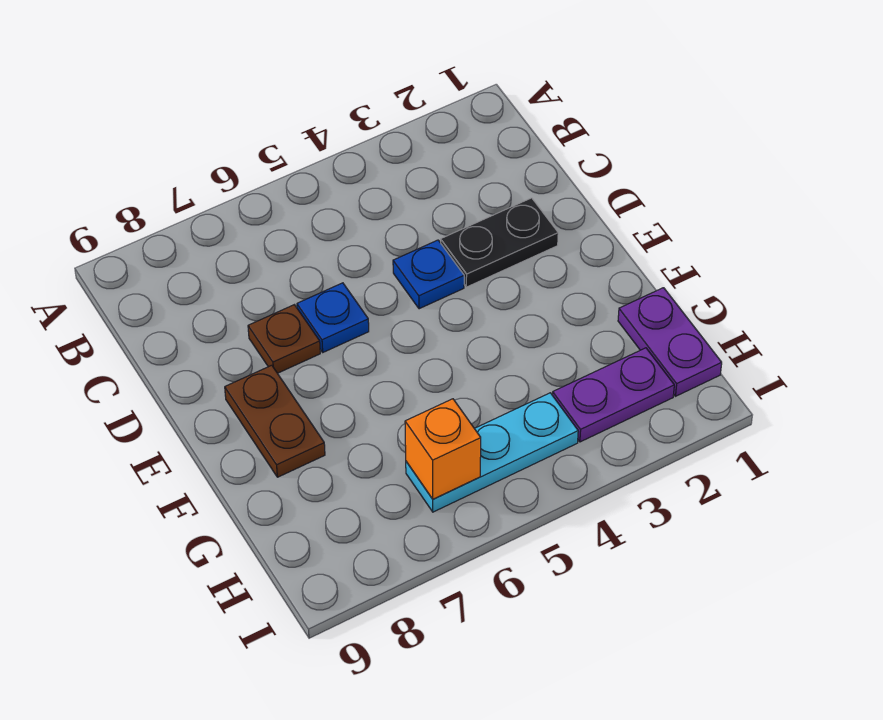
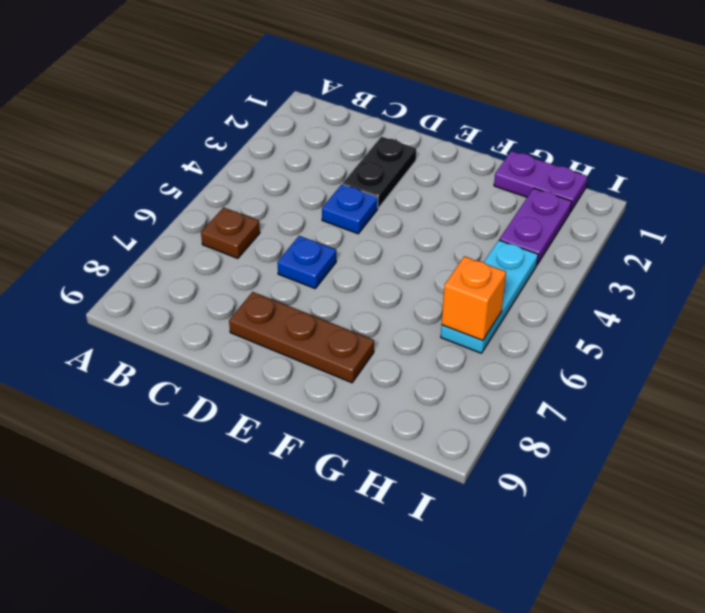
brown plate D7 level 1 -> brown plate B6 level 1
brown plate E8:F8 level 1 -> brown plate D8:F8 level 1

